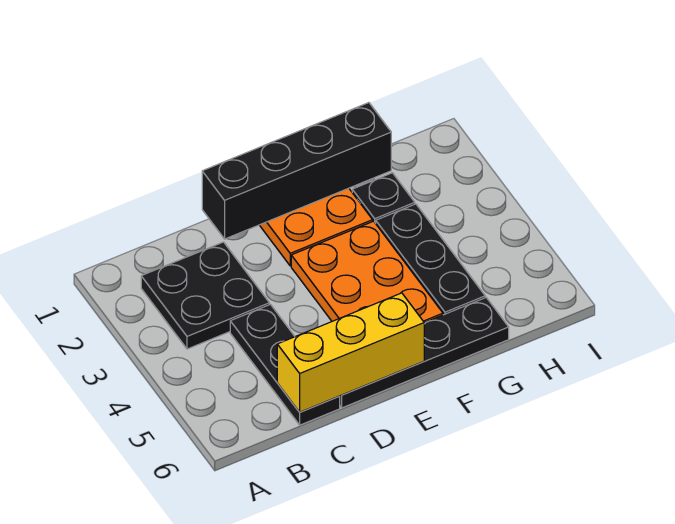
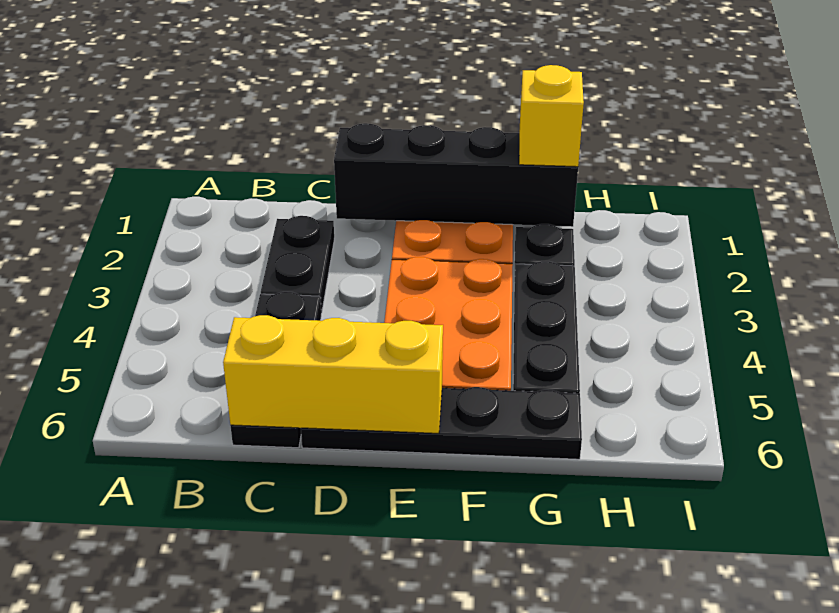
black plate B2:C3 level 1 -> black plate C2:C3 level 1
none -> yellow brick G1 level 3

